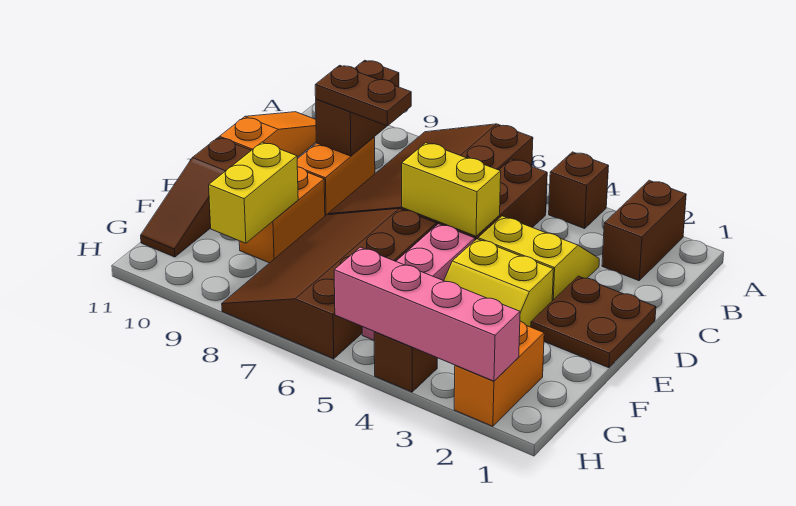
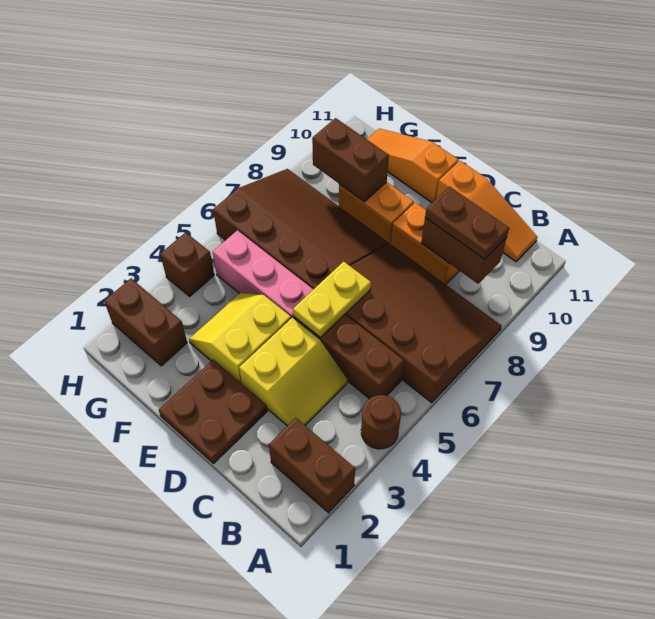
brown brick A4 level 1 -> brown round brick A4 level 1
brown plate C8:C9 level 3 -> brown plate B9:C9 level 3
yellow brick D5:D6 level 2 -> yellow plate D5:D6 level 2
brown slope E11:G11 level 1 top E -> orange slope E11:G11 level 1 top E
yellow brick F9:G9 level 2 -> brown brick F9:G9 level 2
orange brick G2:H2 level 1 -> brown brick G2:H2 level 1
pink brick H2:H5 level 2 -> none

